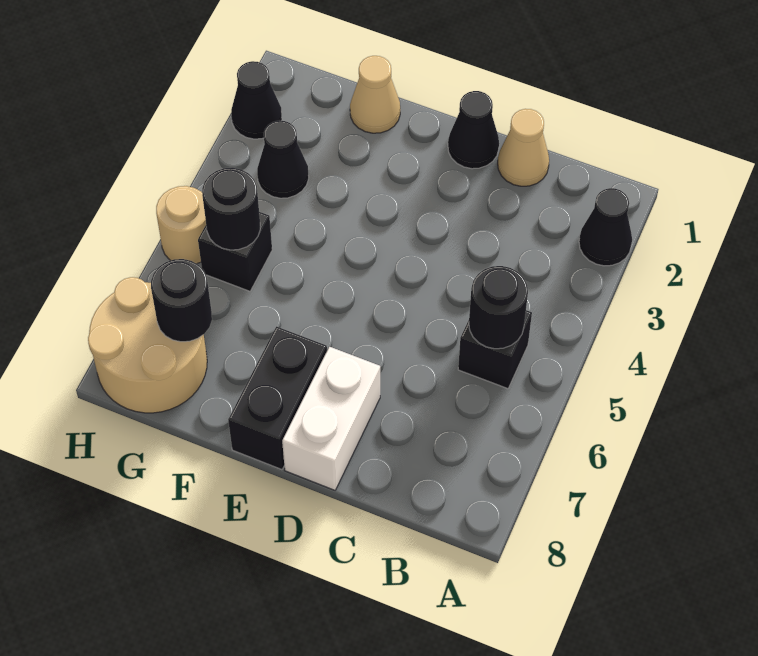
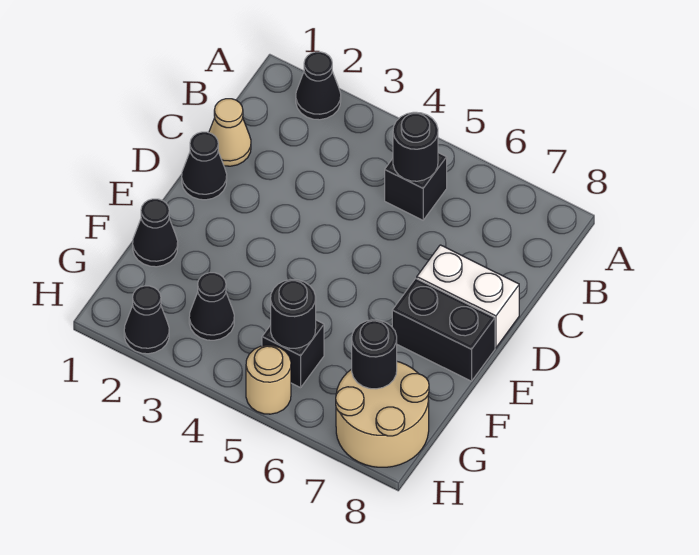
tan cone F1 level 1 -> black cone F1 level 1

